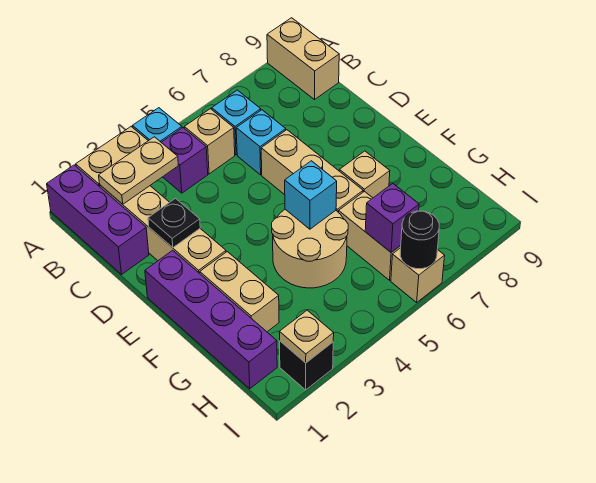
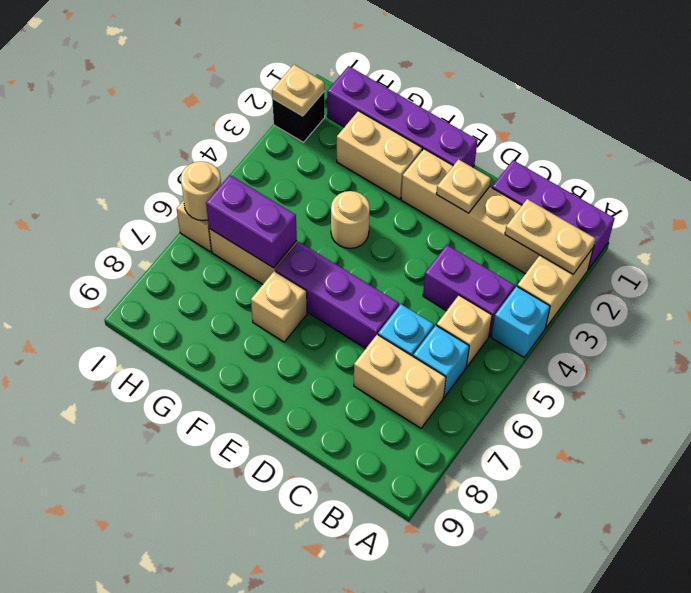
tan brick A9:B9 level 1 -> tan brick B7:C7 level 1
tan plate B2:B3 level 2 -> tan plate A2:B2 level 2
purple brick B4 level 1 -> purple brick B4:C4 level 1
black plate D2 level 2 -> tan plate D2 level 2
tan brick D6:F6 level 1 -> purple brick D6:F6 level 1
tan round brick F4:G5 level 1 -> tan round brick F4 level 1
cyan brick F5 level 2 -> none
purple brick H6 level 2 -> purple brick G6:H6 level 2
black round brick I6 level 2 -> tan round brick I6 level 2

